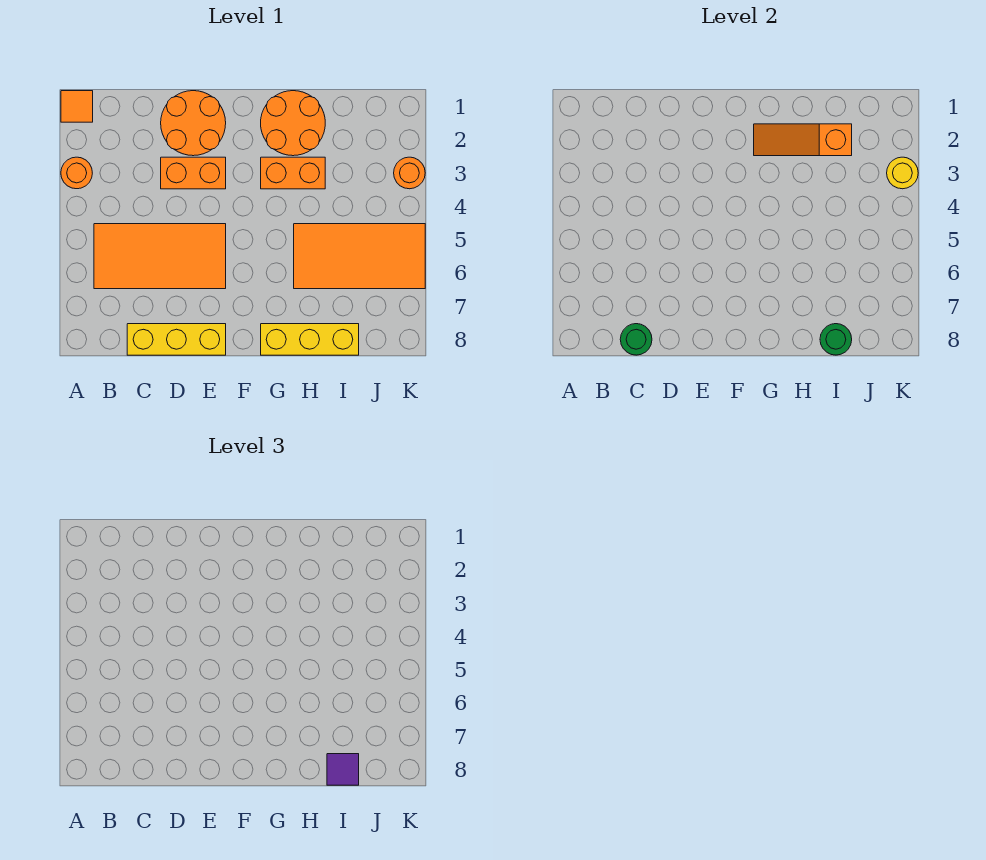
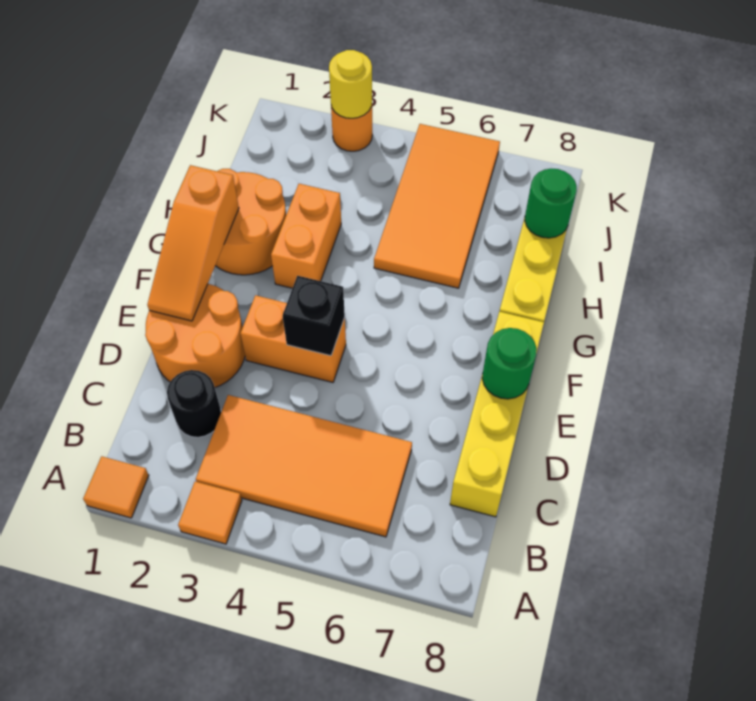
orange round brick A3 level 1 -> orange tile A3 level 1
orange tile B5:E6 level 1 -> orange tile B3:C6 level 1
none -> black round brick C2 level 1
yellow brick C8:E8 level 1 -> yellow brick C8:F8 level 1
green round brick C8 level 2 -> green round brick E8 level 2
orange brick D3:E3 level 1 -> orange brick E3:E4 level 1
none -> black brick E4 level 2
orange slope G2:I2 level 2 top I -> orange slope E1:G1 level 2 top G
purple tile I8 level 3 -> none

